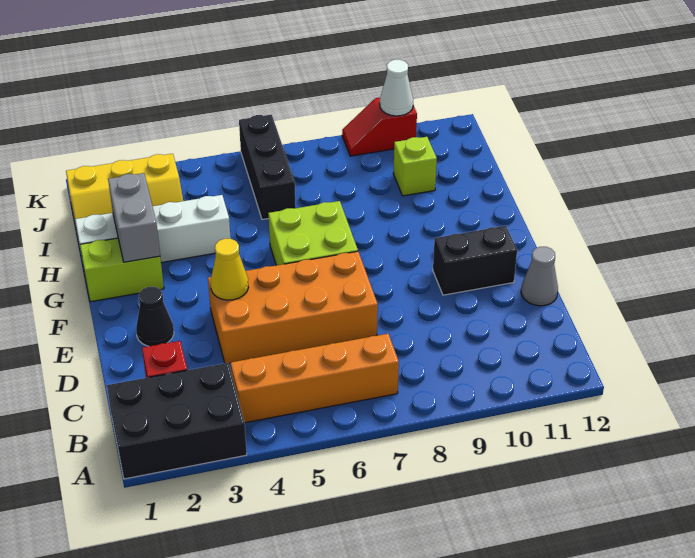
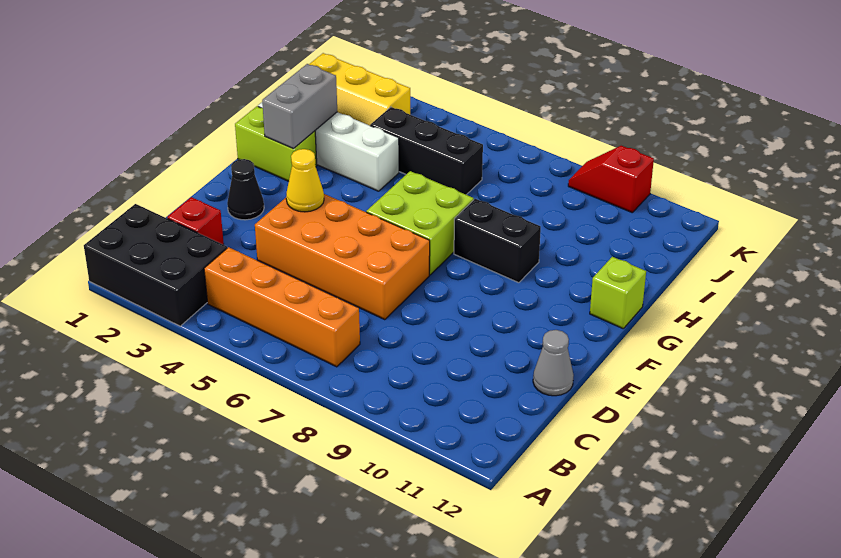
black brick E10:E11 level 1 -> black brick G8:G9 level 1
black brick I6:K6 level 1 -> black brick I4:I6 level 1
lime brick I10 level 1 -> lime brick G12 level 1
white cone K10 level 2 -> none

